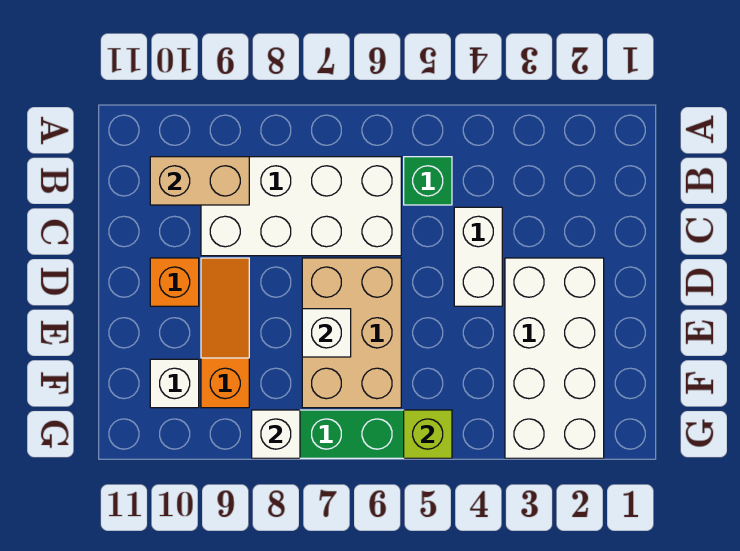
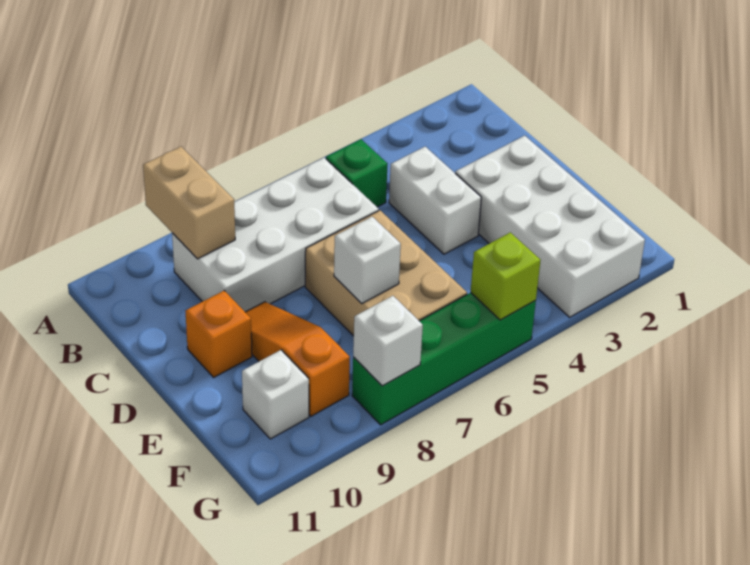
tan brick B9:B10 level 2 -> tan brick A9:B9 level 2

